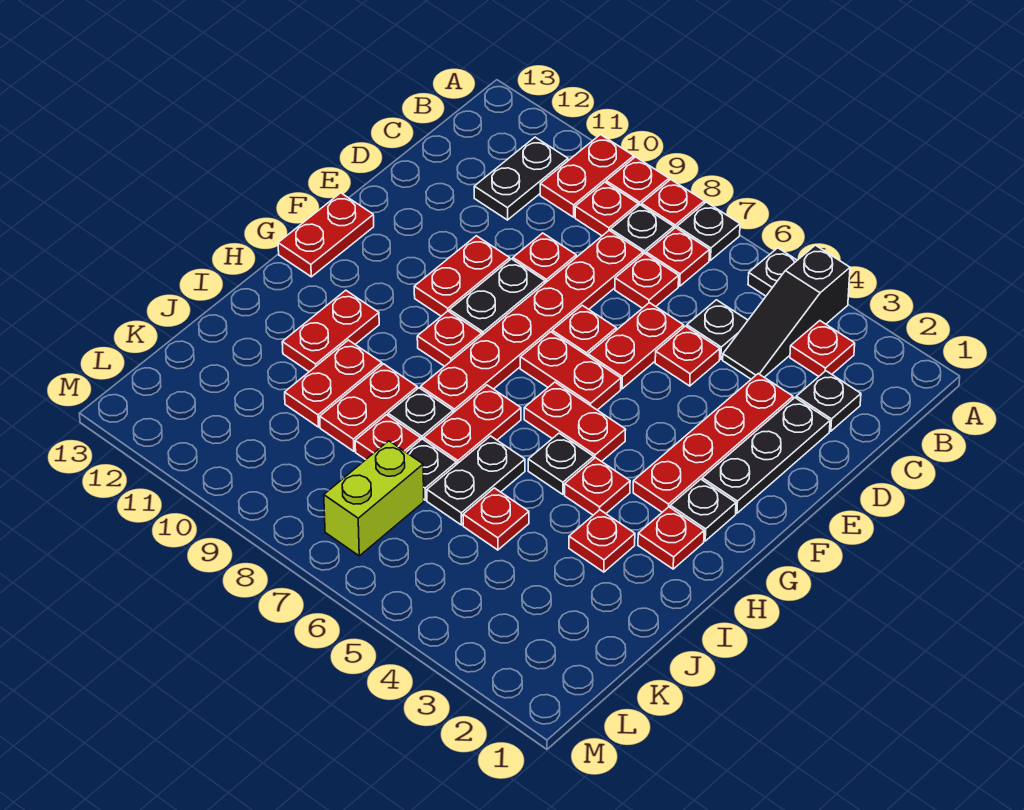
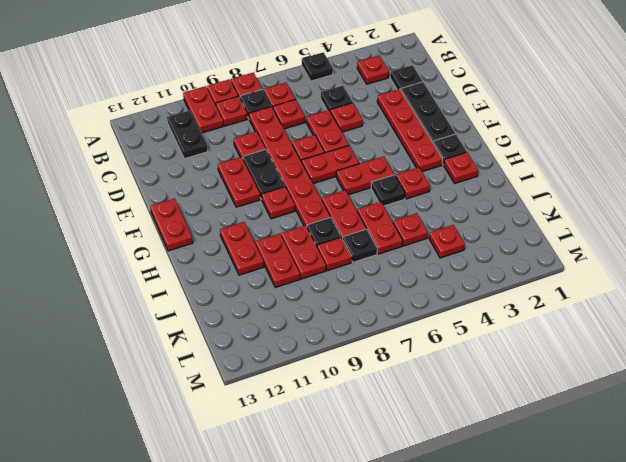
black slope A4:C4 level 1 top A -> none
black plate A7 level 1 -> none
red plate I3 level 1 -> red plate K4 level 1
black plate I6:J6 level 1 -> red plate I6:J6 level 1
lime brick K7:L7 level 1 -> none

